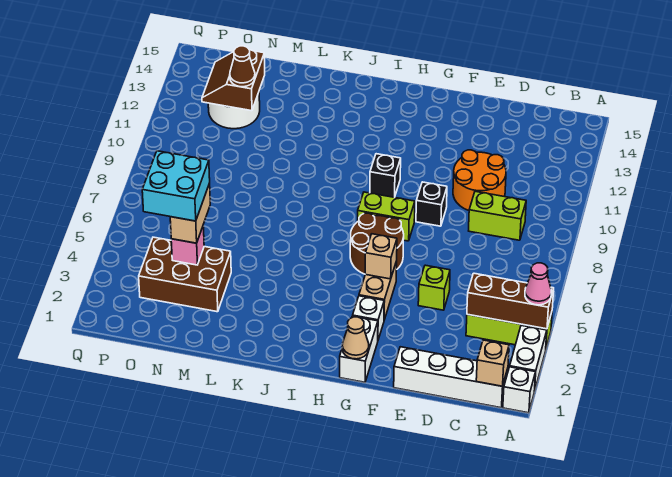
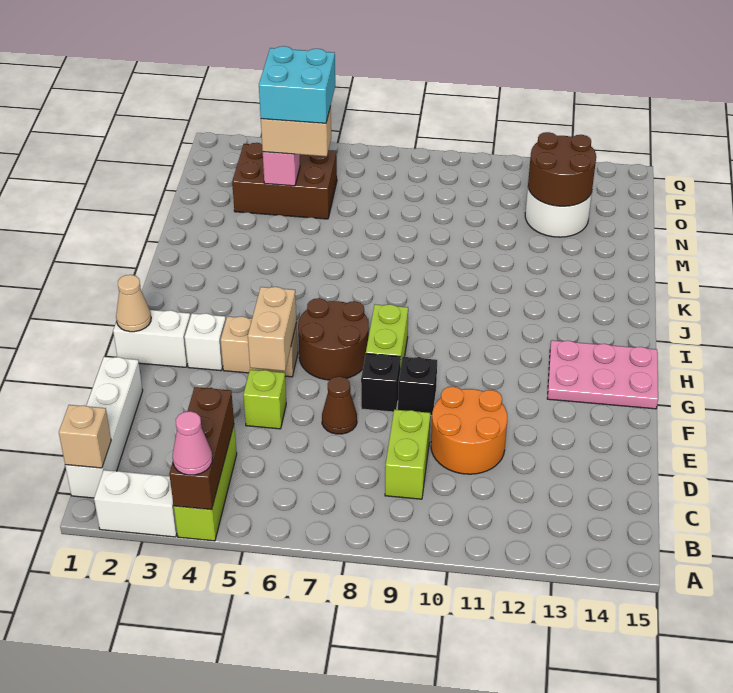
white brick A1 level 1 -> none
tan brick G5 level 2 -> tan brick F5:G5 level 2
none -> pink plate G13:H15 level 1
black brick H10 level 1 -> black brick F8 level 1
brown brick M3:O4 level 1 -> brown brick N3:O5 level 1
brown slope N12:O13 level 2 top N -> brown round brick N12:O13 level 2
brown cone N12 level 3 -> brown cone E7 level 1

